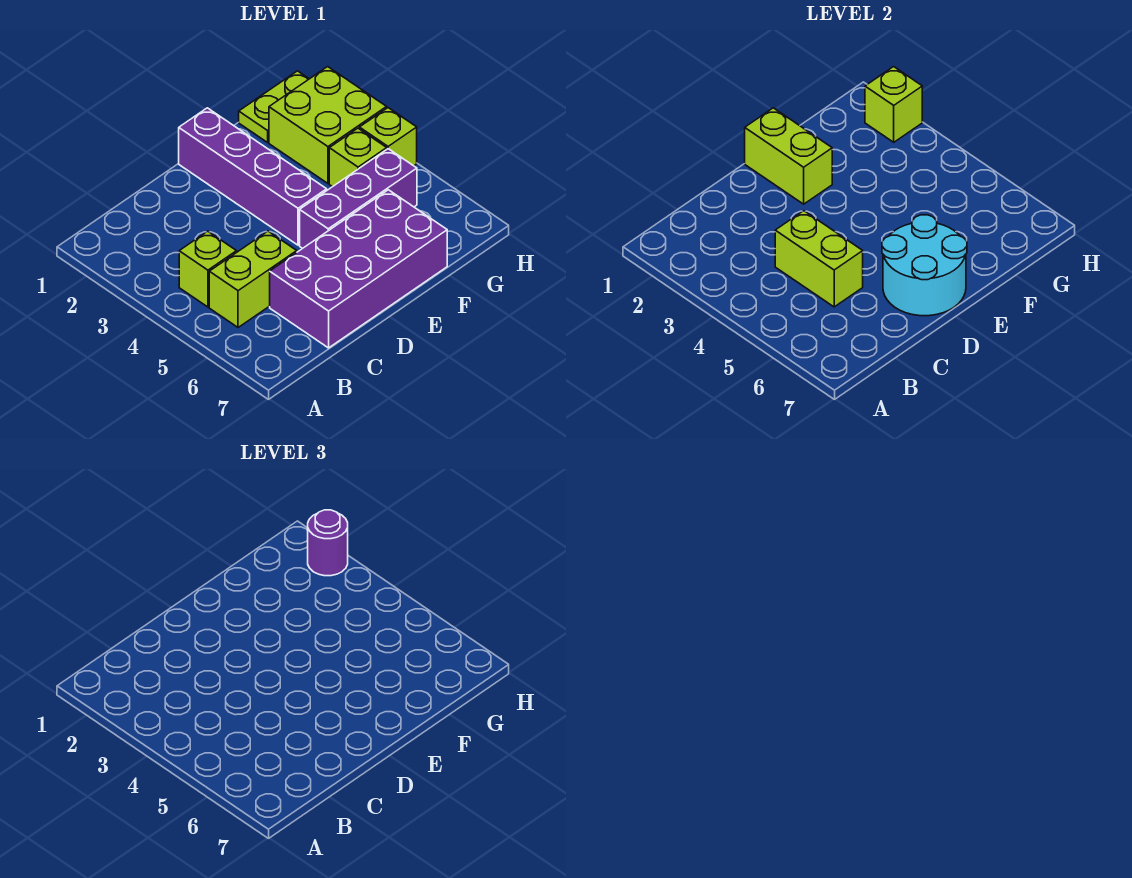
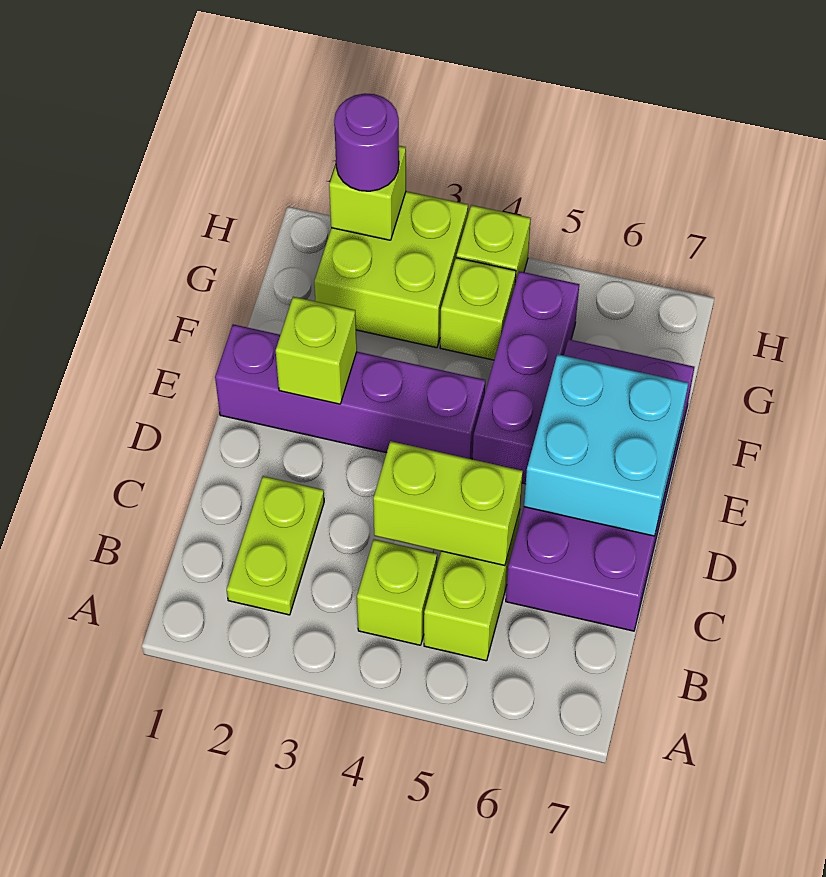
cyan round brick D6:E7 level 2 -> cyan brick D6:E7 level 2
lime brick E1:E2 level 2 -> lime brick E2 level 2
lime plate G1:H1 level 1 -> lime plate B2:C2 level 1

